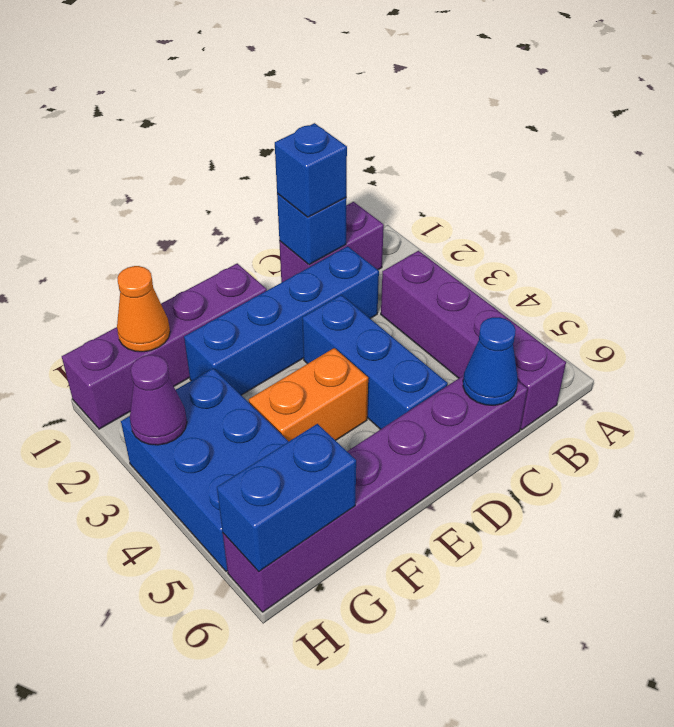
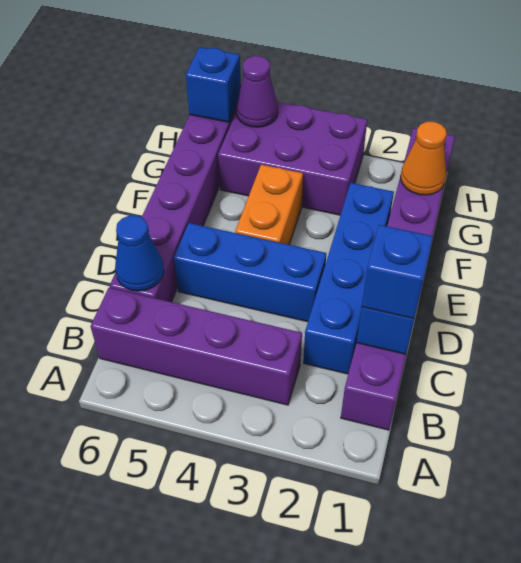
blue brick G3:H5 level 1 -> purple brick G3:H5 level 1
blue brick G6:H6 level 2 -> blue brick H6 level 2
purple cone H3 level 2 -> purple cone H5 level 2

